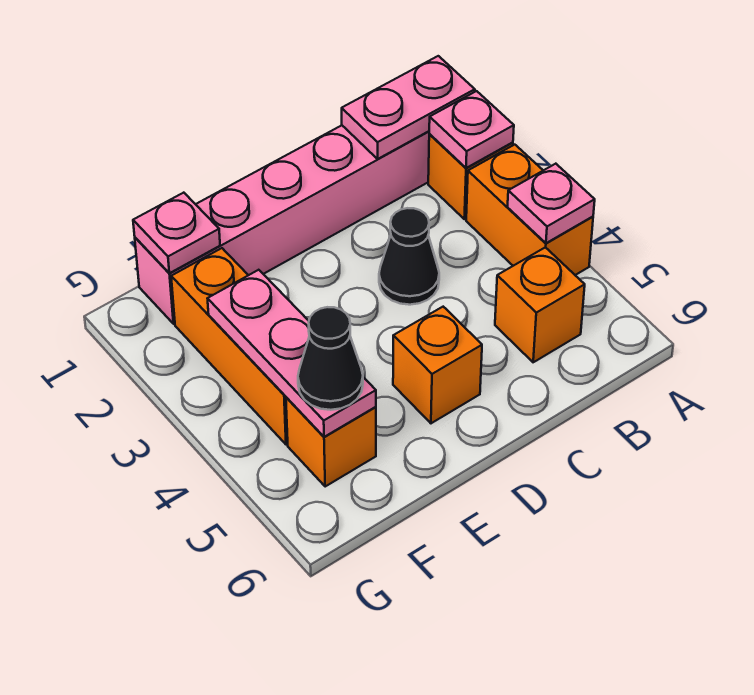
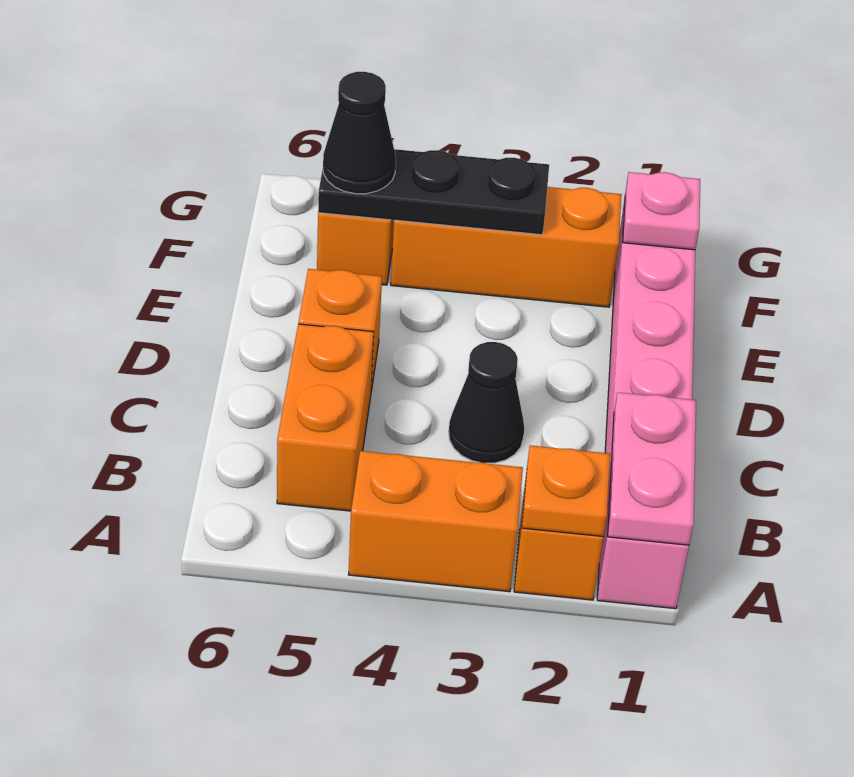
pink plate A2 level 2 -> orange plate A2 level 2
pink plate A4 level 2 -> none
orange brick B5 level 1 -> orange brick B5:C5 level 1
pink plate F3:F5 level 2 -> black plate F3:F5 level 2

